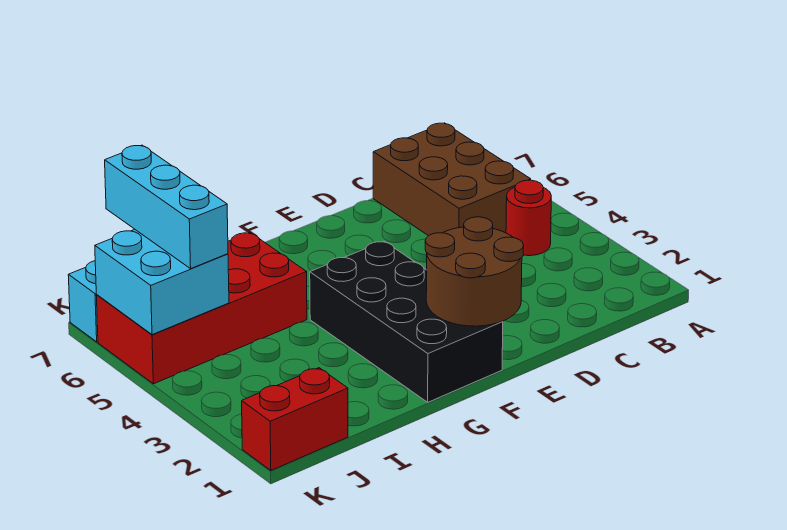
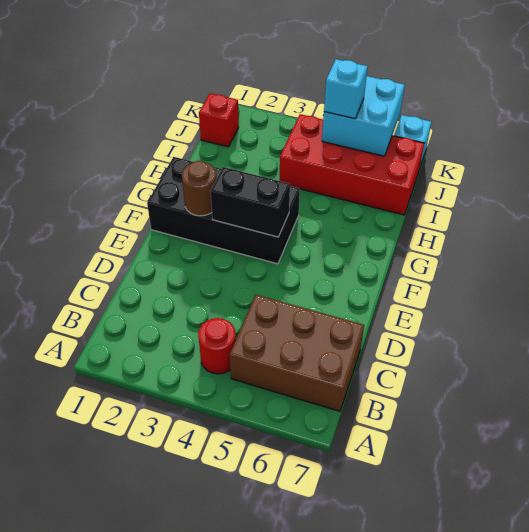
brown round brick E1:F2 level 2 -> brown round brick F2 level 2
none -> black brick F3:F4 level 2
red brick H5:K6 level 1 -> red brick I4:J7 level 1
red brick J1:K1 level 1 -> red brick J1 level 1
cyan brick J5:J7 level 3 -> cyan brick J5 level 3

